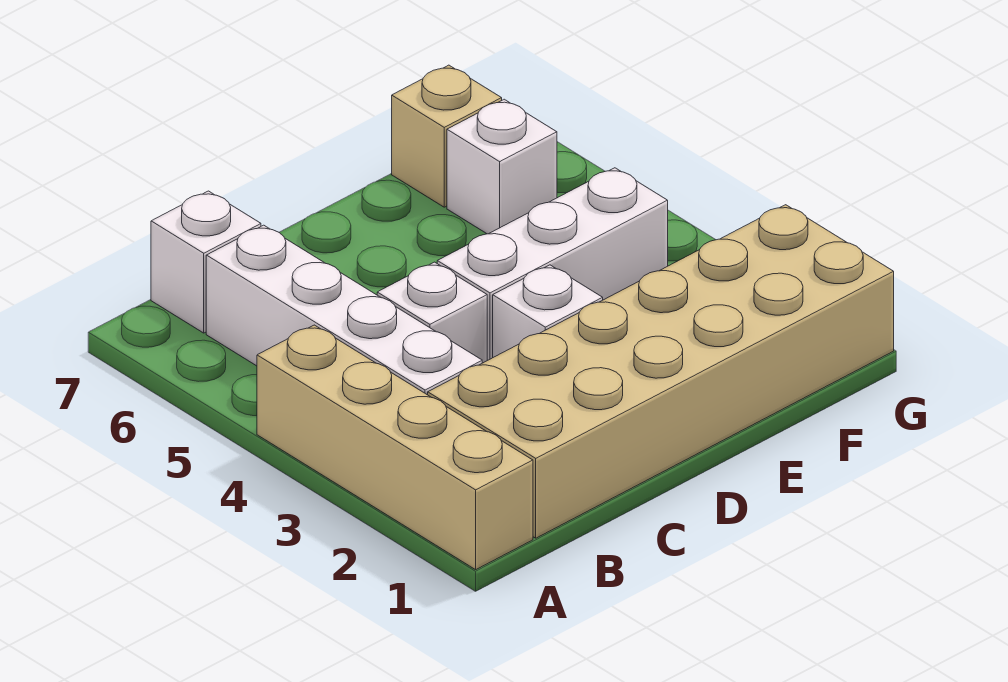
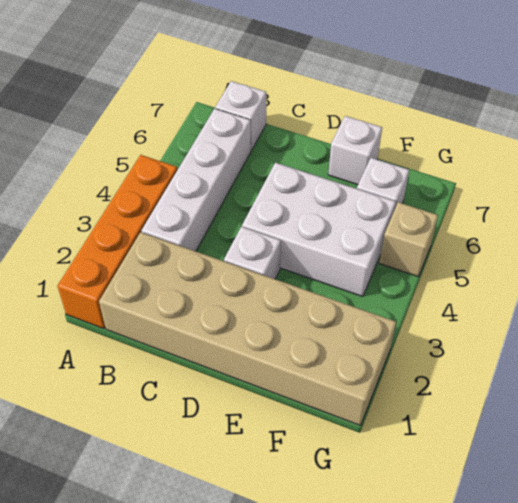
tan brick A1:A4 level 1 -> orange brick A1:A4 level 1
white brick C4 level 1 -> white brick E7 level 1
white brick D4:F4 level 1 -> white brick D4:F5 level 1
tan brick F7 level 1 -> tan brick G5 level 1

